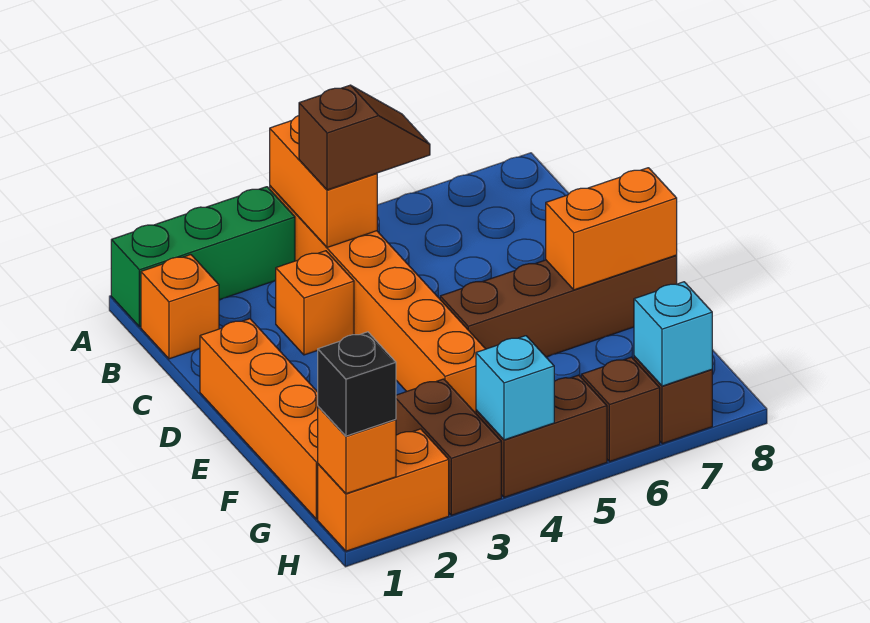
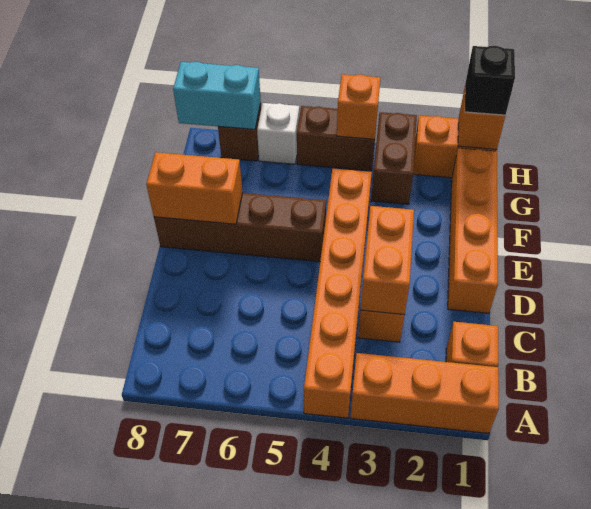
green brick A1:A3 level 1 -> orange brick A1:A3 level 1
orange brick A4:B4 level 2 -> orange brick C3:D3 level 2
brown slope B4:B5 level 3 top 4 -> none
cyan brick H4 level 2 -> orange brick H4 level 2
brown brick H6 level 1 -> white brick H6 level 1
cyan brick H7 level 2 -> cyan brick H7:H8 level 2

